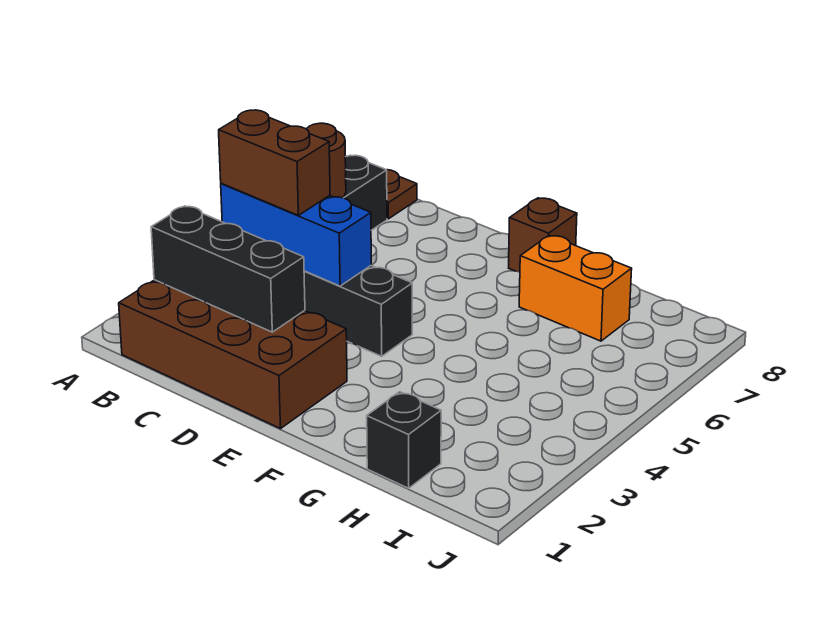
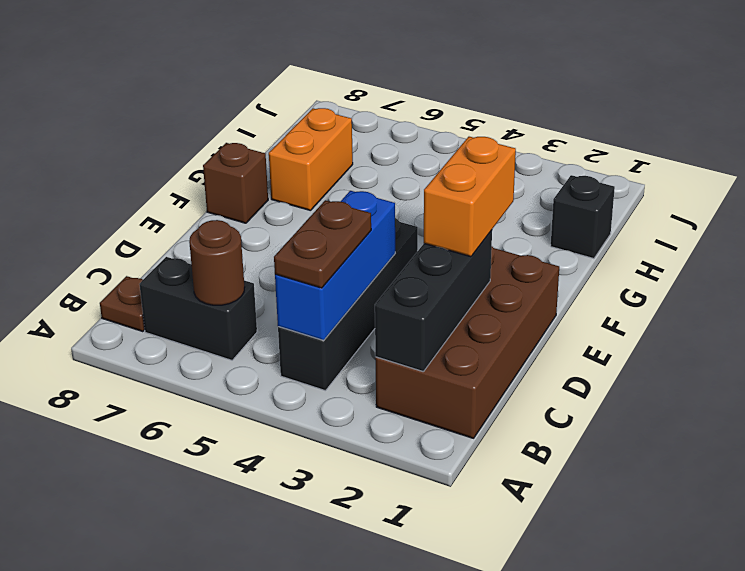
brown brick B4:C4 level 3 -> brown plate B4:C4 level 3
none -> orange brick D2:E2 level 3

